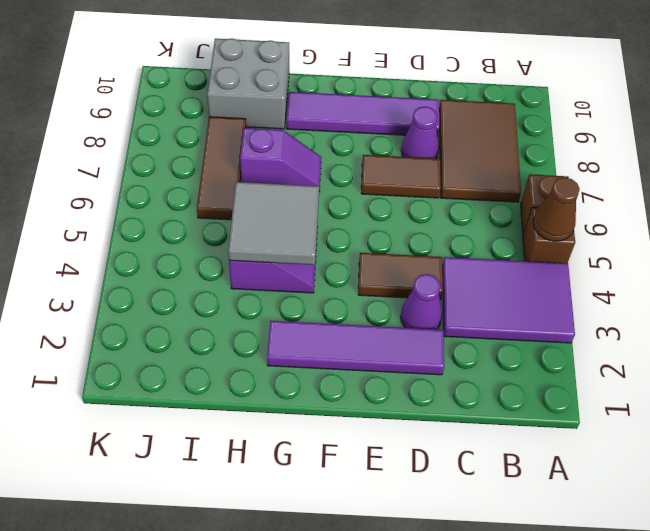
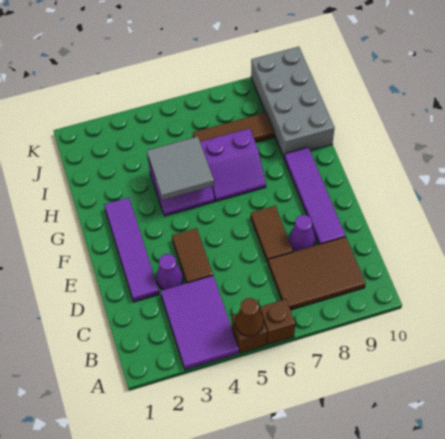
purple slope G7:H7 level 1 top H -> purple slope G6:H7 level 1 top H
grey brick H9:I10 level 1 -> grey brick H9:K10 level 1

